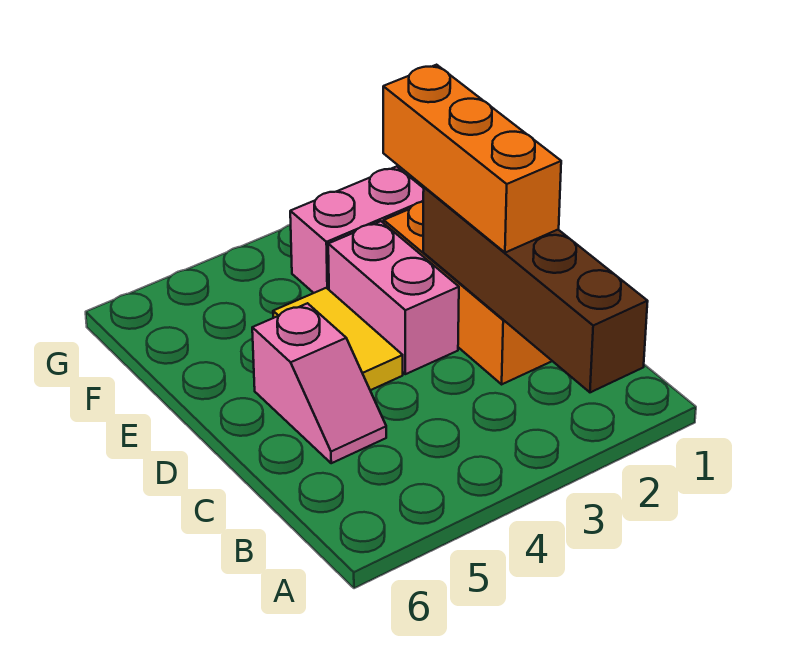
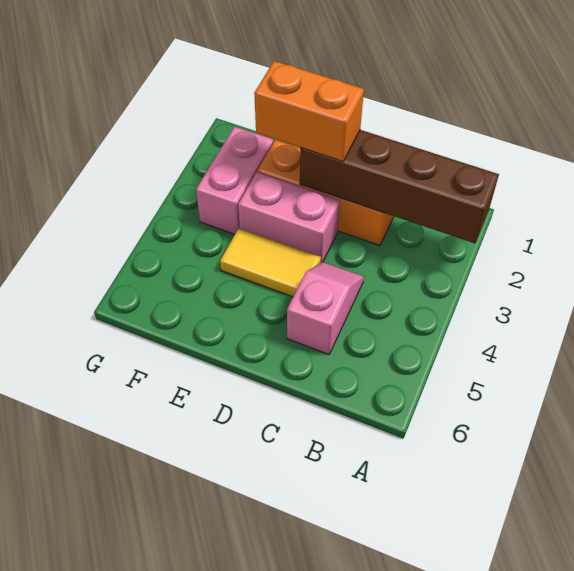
orange brick C2:E2 level 3 -> orange brick D2:E2 level 3
pink slope C5:D5 level 1 top D -> pink slope C4:C5 level 1 top 5

